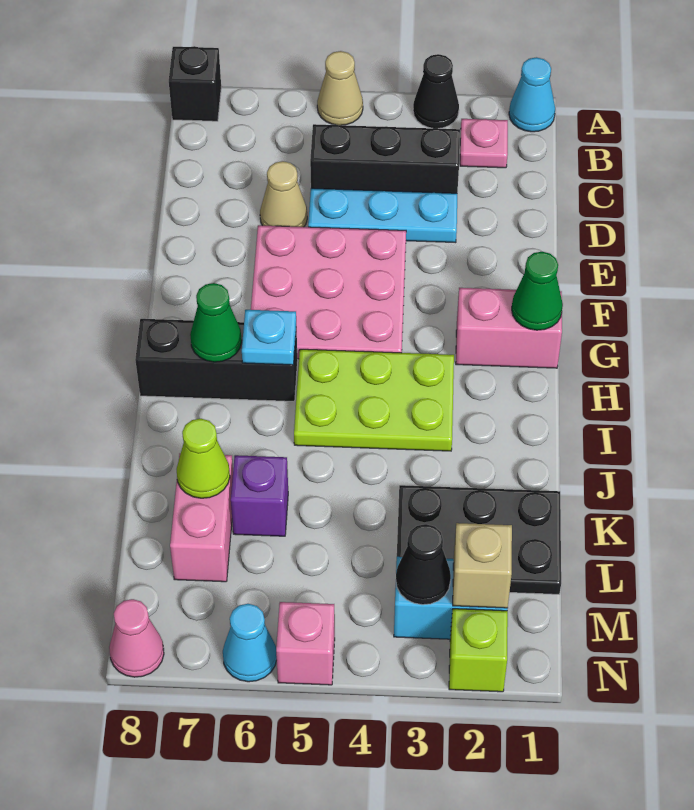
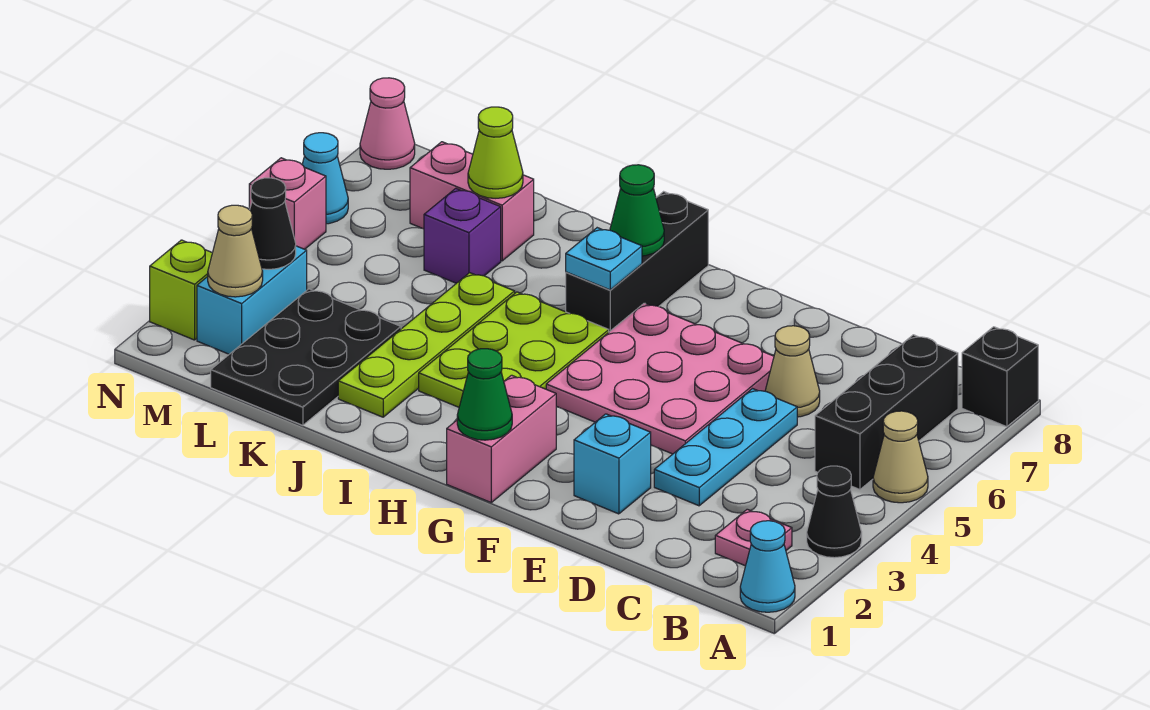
black brick C3:C5 level 1 -> black brick B5:B7 level 1
none -> cyan brick E2 level 1
none -> lime plate J2:J5 level 1
tan brick M2 level 2 -> tan cone M2 level 2

